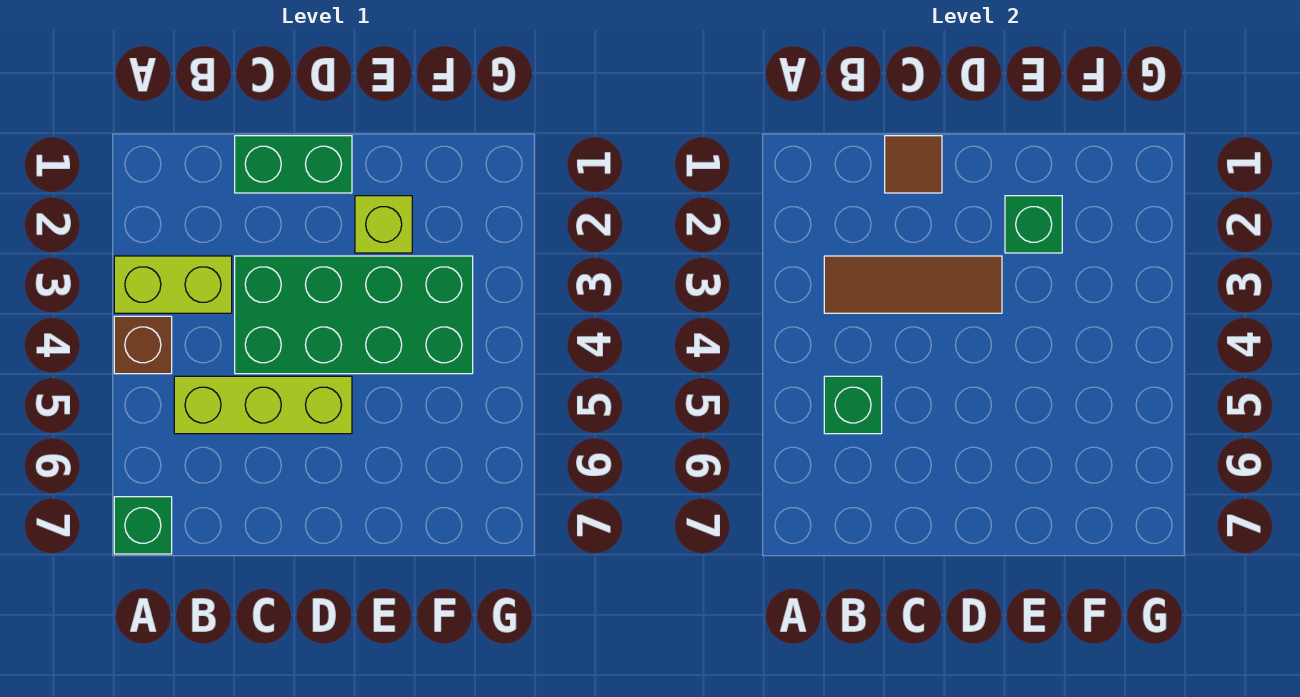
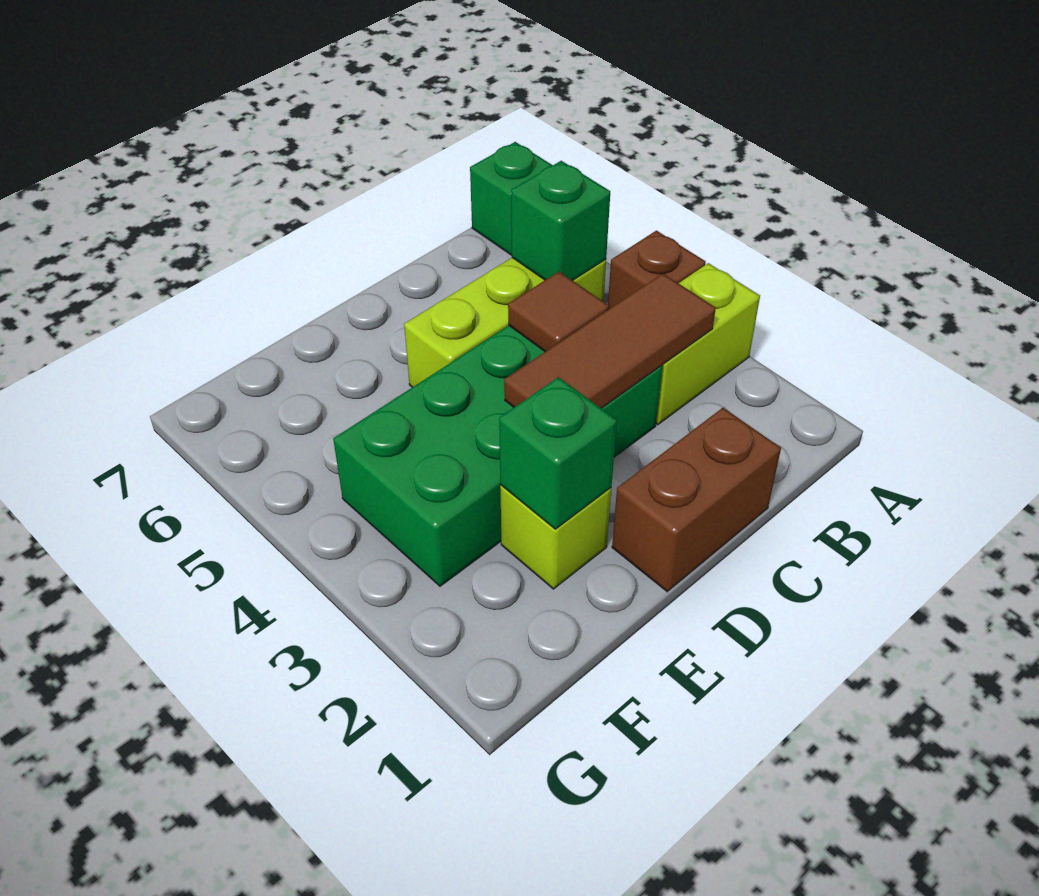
green brick C1:D1 level 1 -> brown brick C1:D1 level 1
brown tile C1 level 2 -> brown tile C4 level 2

